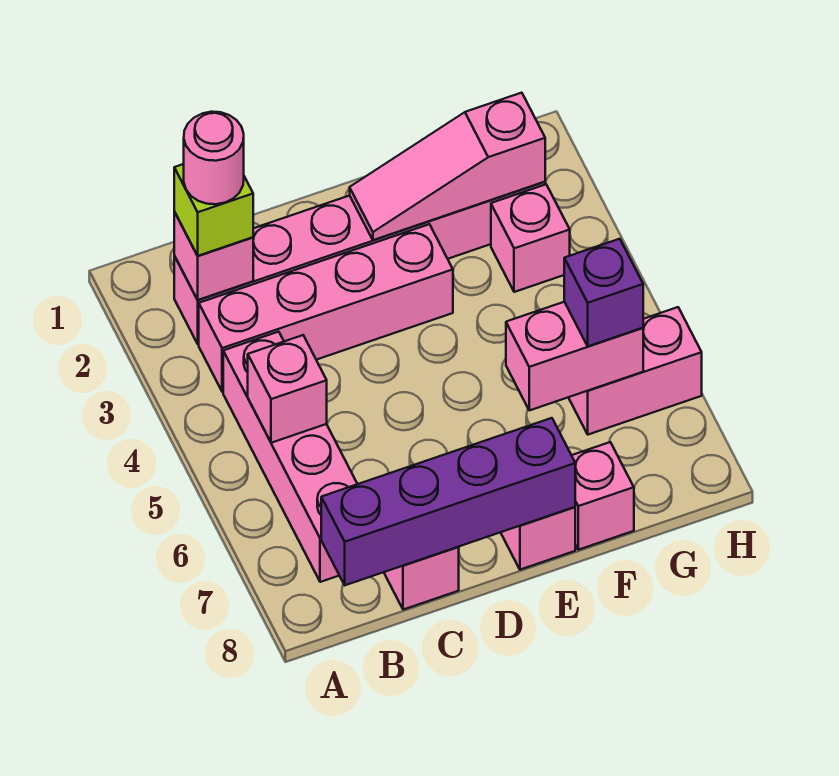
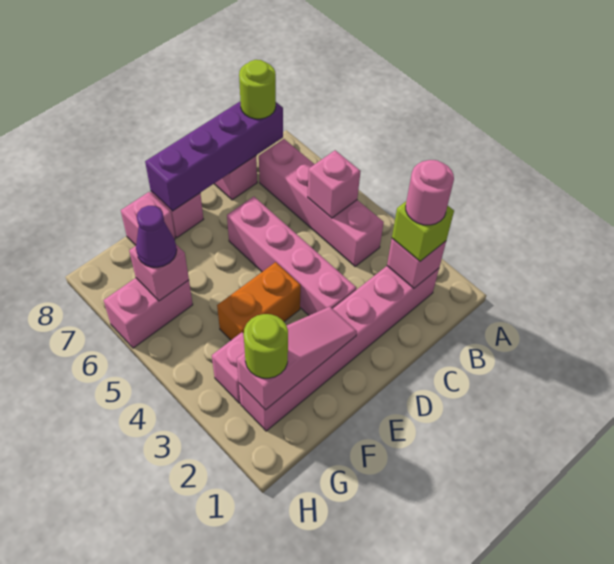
pink brick B3:E3 level 1 -> pink brick D3:D6 level 1
none -> lime round brick B8 level 3
none -> orange brick E4:F4 level 1
pink brick F6:G6 level 2 -> pink brick G6 level 2
none -> lime round brick G2 level 3
purple brick G6 level 3 -> purple cone G6 level 3

